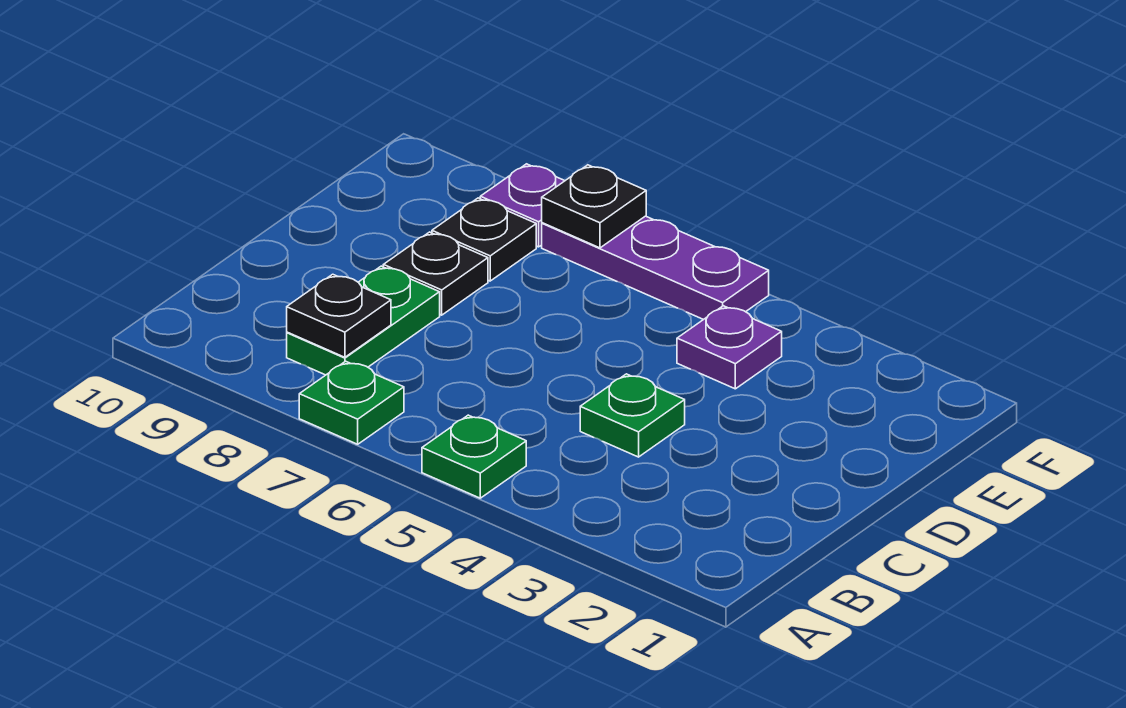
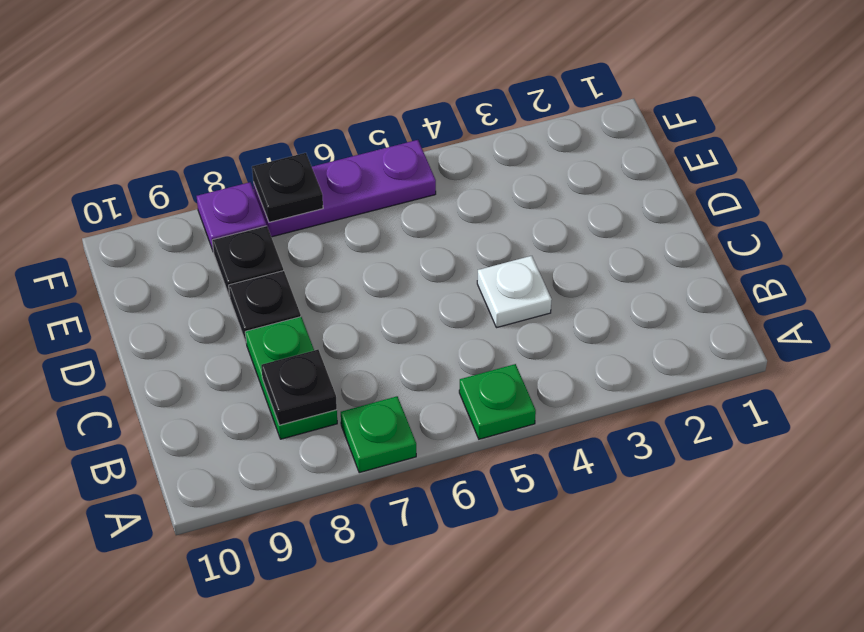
green plate C4 level 1 -> white plate C4 level 1
purple plate E4 level 1 -> none

